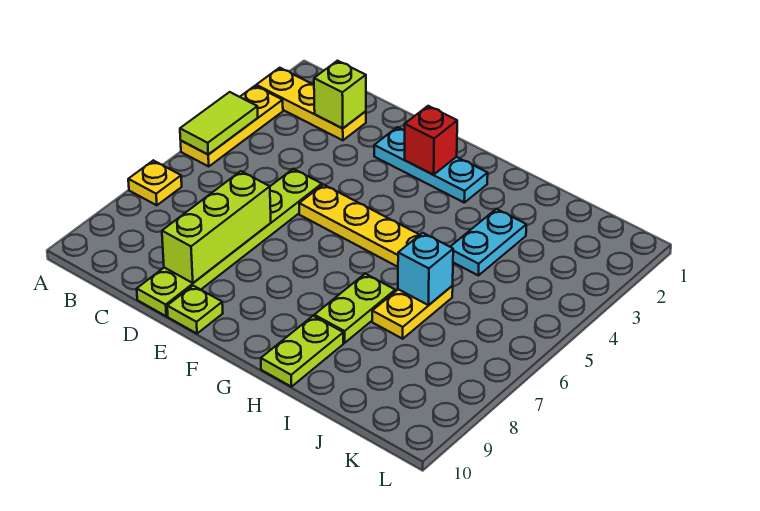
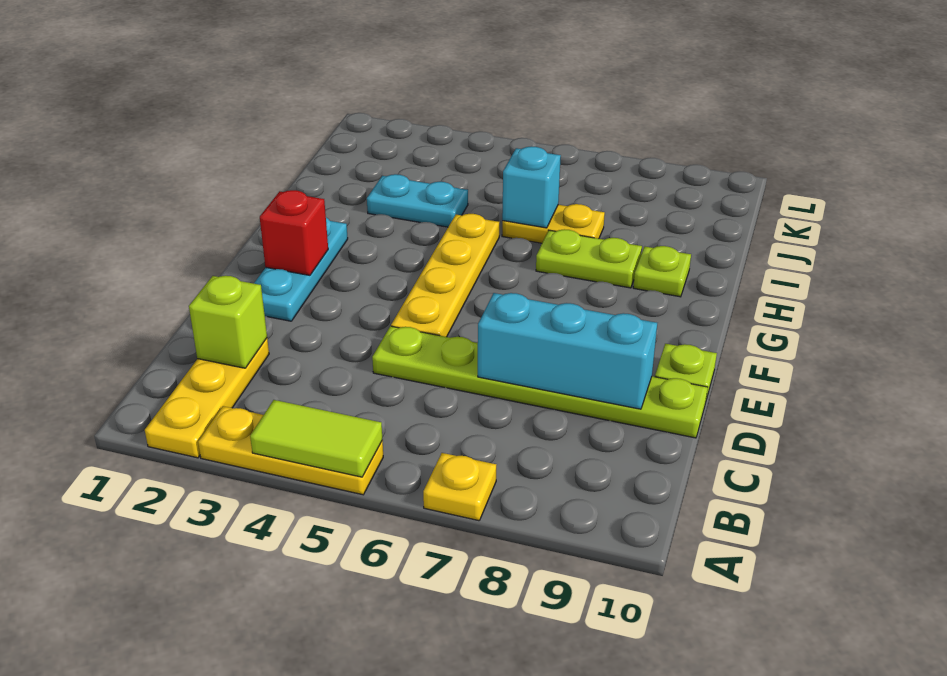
lime brick D7:D9 level 2 -> cyan brick D7:D9 level 2
lime plate H9:H10 level 1 -> lime plate H9 level 1

